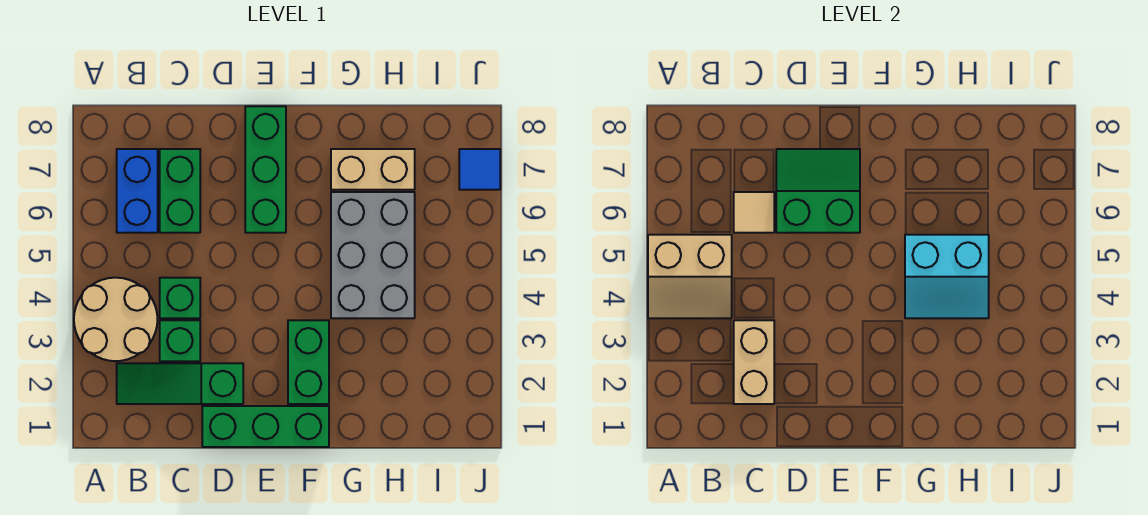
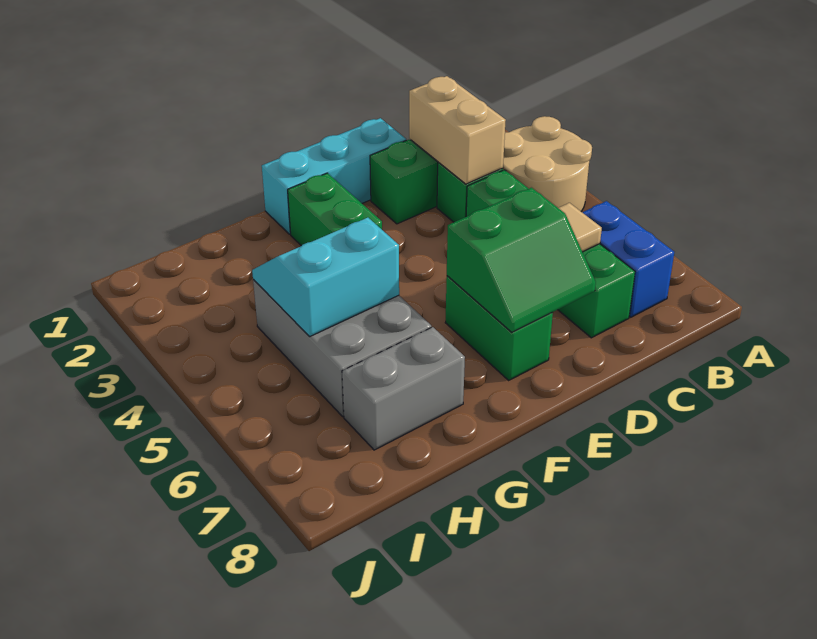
tan slope A4:B5 level 2 top 5 -> none
green brick D1:F1 level 1 -> cyan brick D1:F1 level 1
green brick E6:E8 level 1 -> green brick E6:E7 level 1
tan brick G7:H7 level 1 -> grey brick G7:H7 level 1
blue tile J7 level 1 -> none

